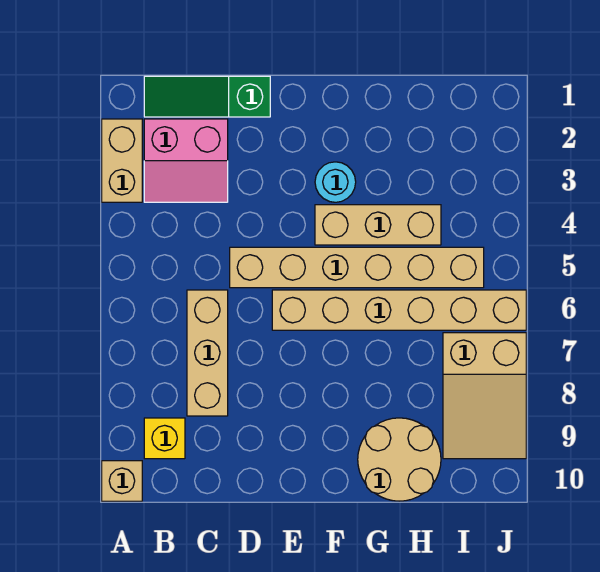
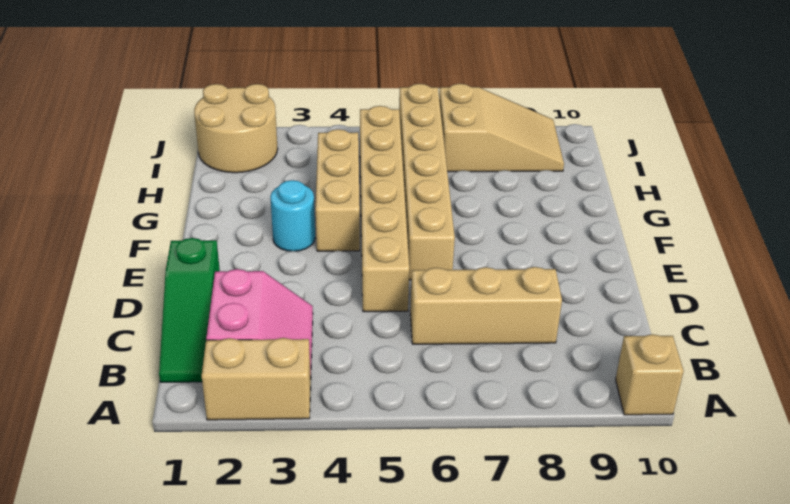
yellow brick B9 level 1 -> none
tan round brick G9:H10 level 1 -> tan round brick I1:J2 level 1

